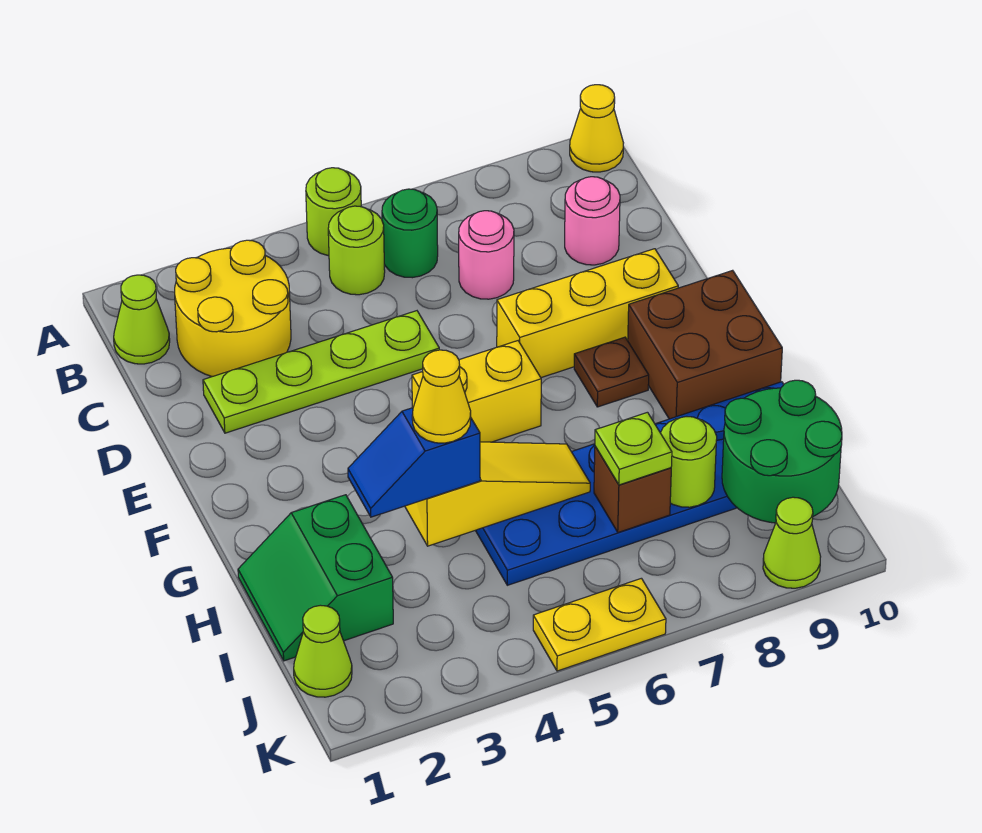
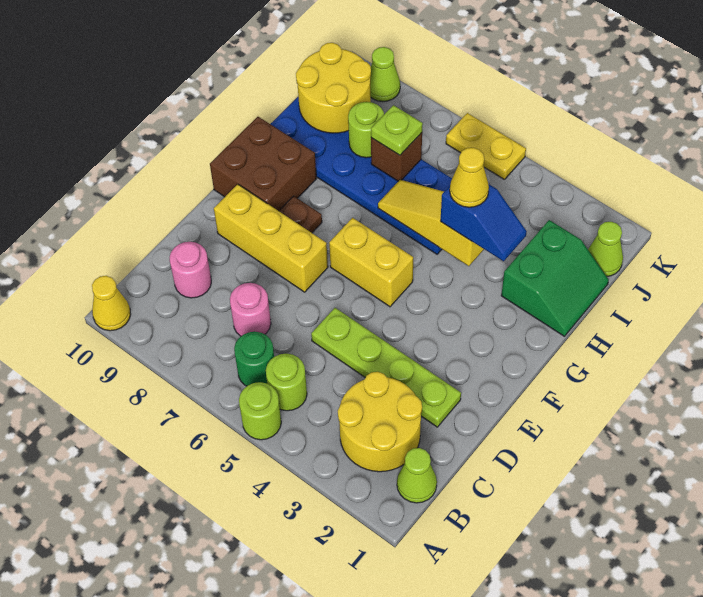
green round brick I9:J10 level 2 -> yellow round brick I9:J10 level 2

